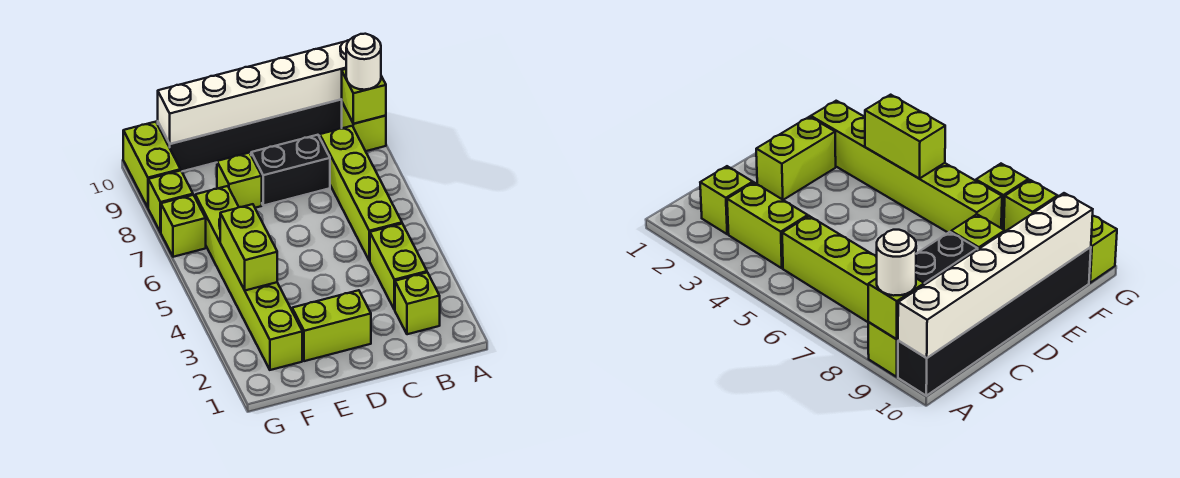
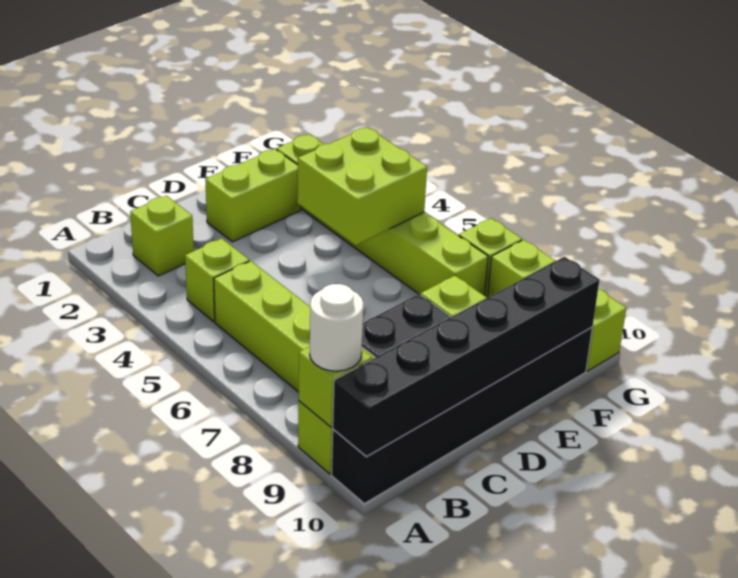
white brick A10:F10 level 2 -> black brick A10:F10 level 2
lime brick B3:B4 level 1 -> lime brick B4 level 1
lime brick F4:F5 level 2 -> lime brick E4:F5 level 2

